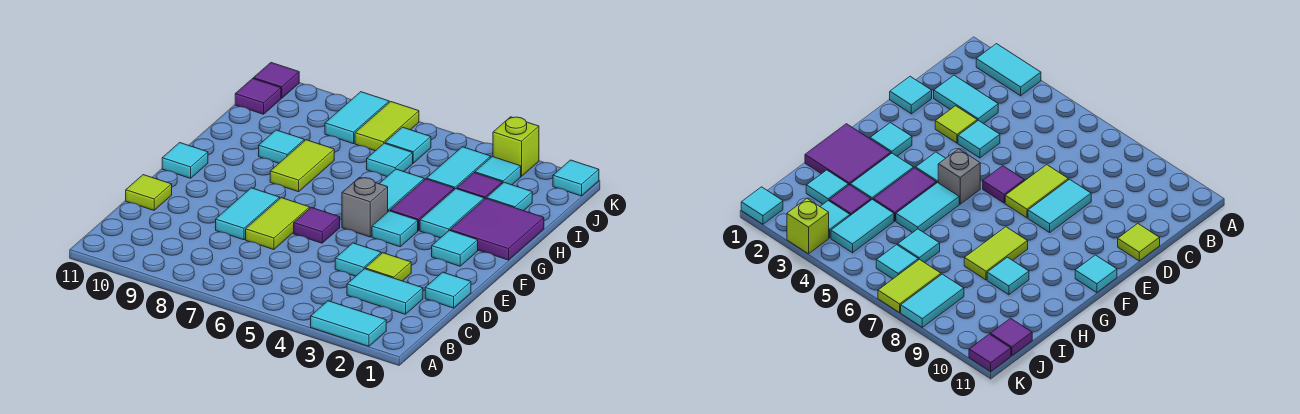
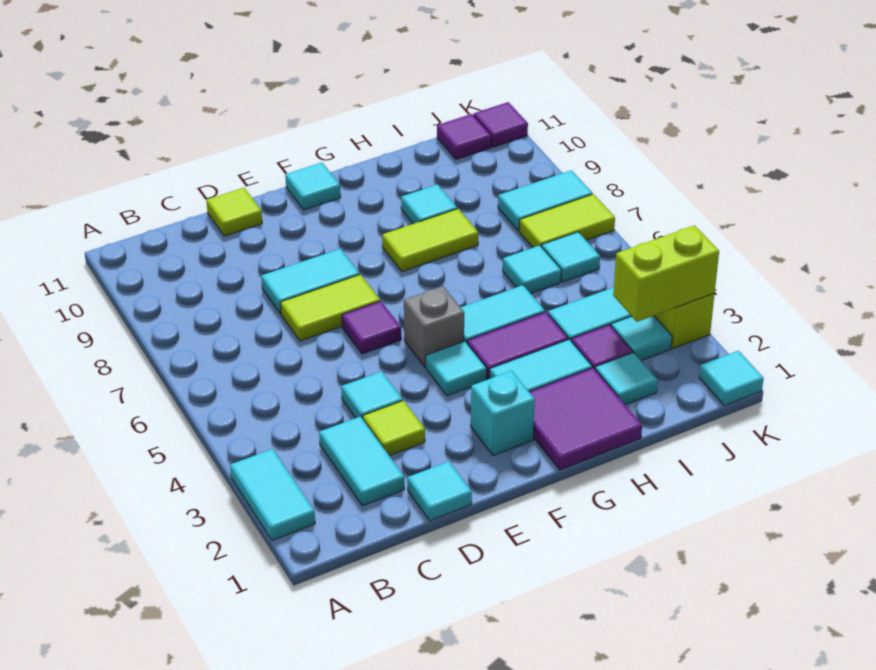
cyan tile F2 level 1 -> cyan brick F2 level 1
none -> lime brick J3:K3 level 2

